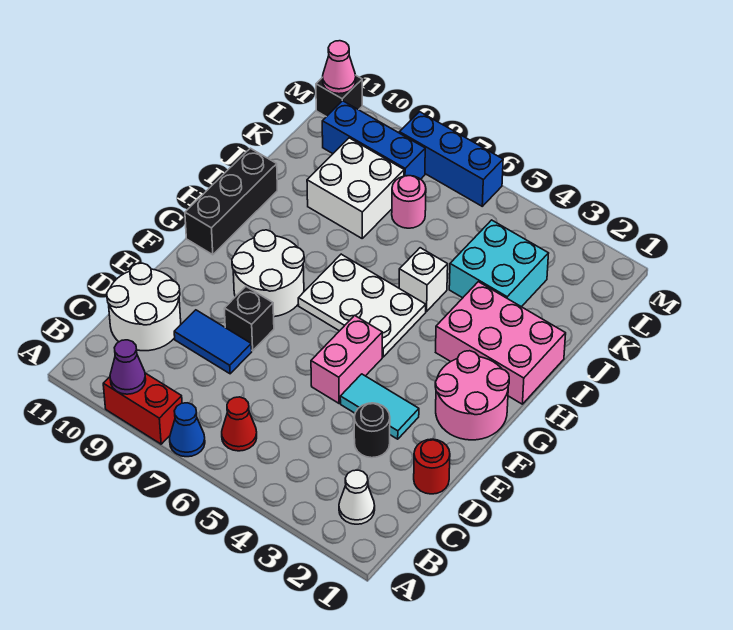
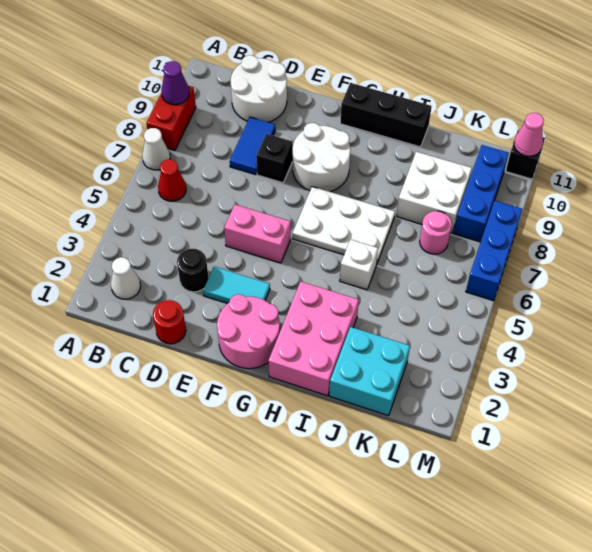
blue cone A7 level 1 -> white cone A7 level 1
cyan tile E3:E4 level 1 -> cyan tile E3:F3 level 1
white plate G5:H7 level 1 -> white plate G6:I7 level 1
cyan brick J3:K4 level 1 -> cyan brick J1:K2 level 1

